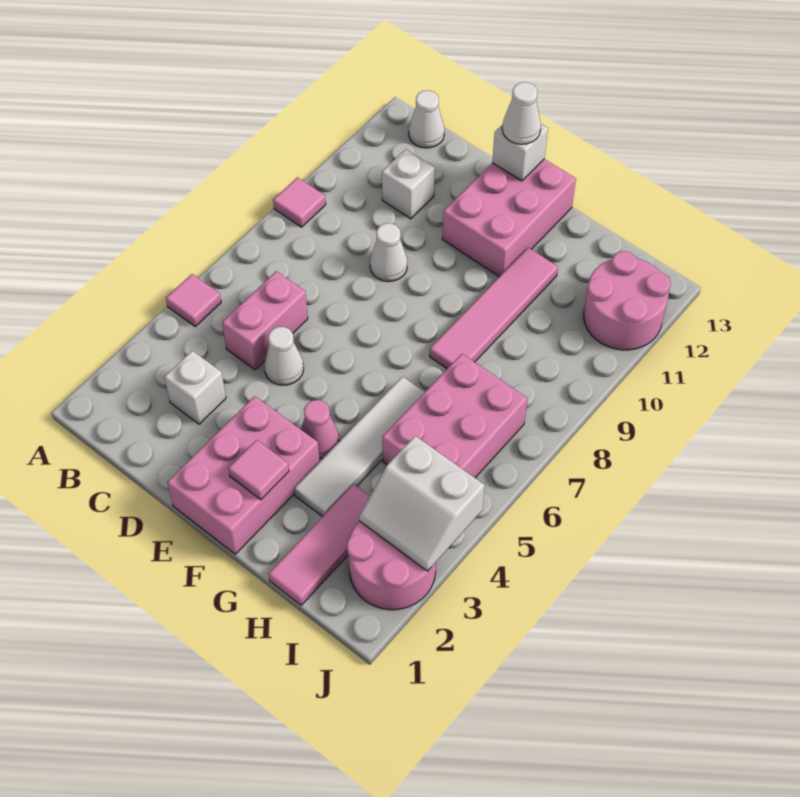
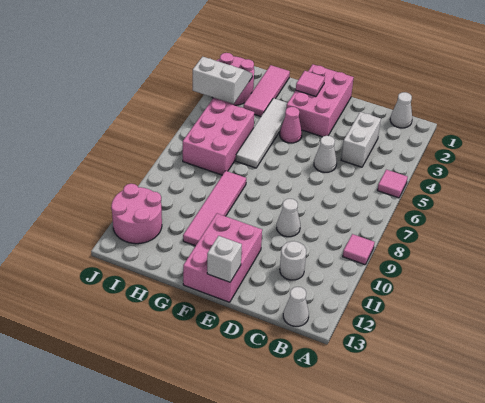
white brick C3 level 1 -> white brick C3:C4 level 1
pink brick C5:C6 level 1 -> none
white brick C11 level 1 -> white round brick C11 level 1
white cone E13 level 3 -> white cone B1 level 1

